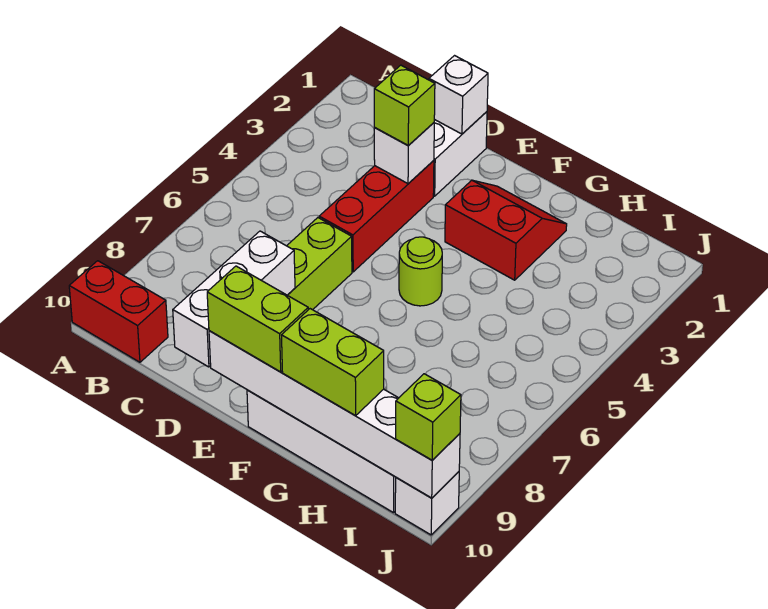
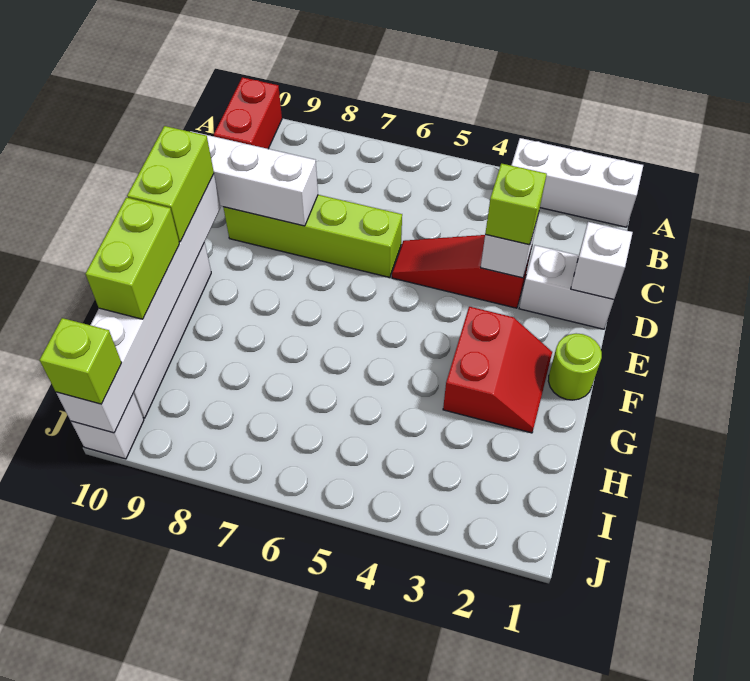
none -> white brick A1:A3 level 1
red brick D3:D5 level 1 -> red slope D3:D5 level 1 top 3
lime round brick F5 level 1 -> lime round brick F1 level 1

